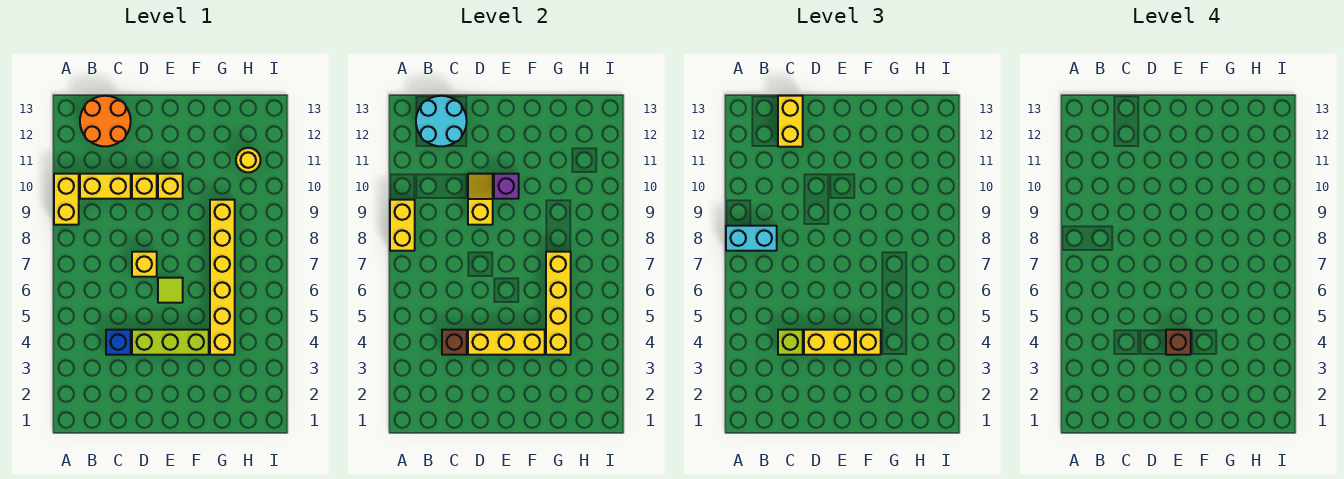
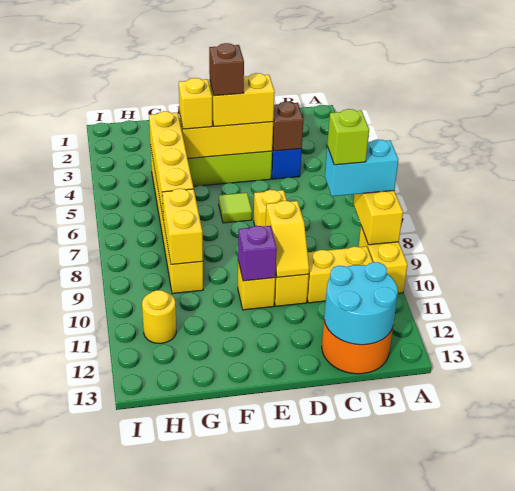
lime brick C4 level 3 -> lime brick B8 level 4
yellow brick C12:C13 level 3 -> yellow brick G8:G9 level 2

